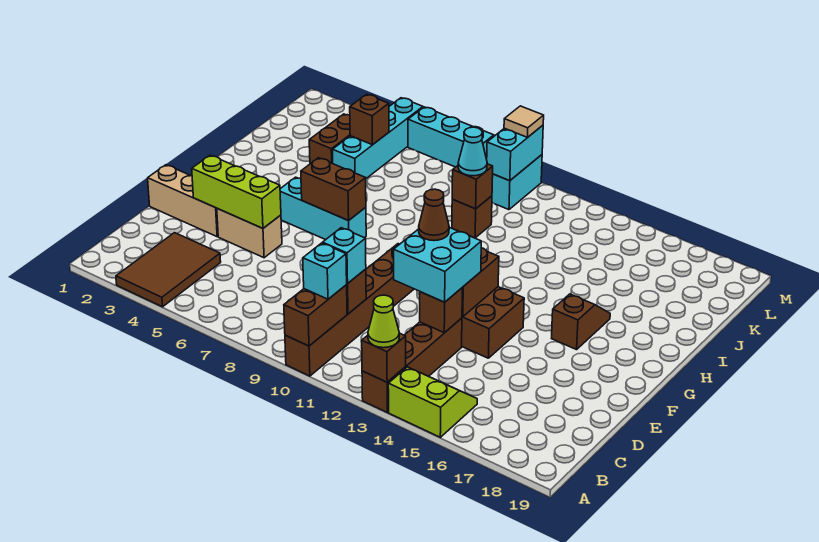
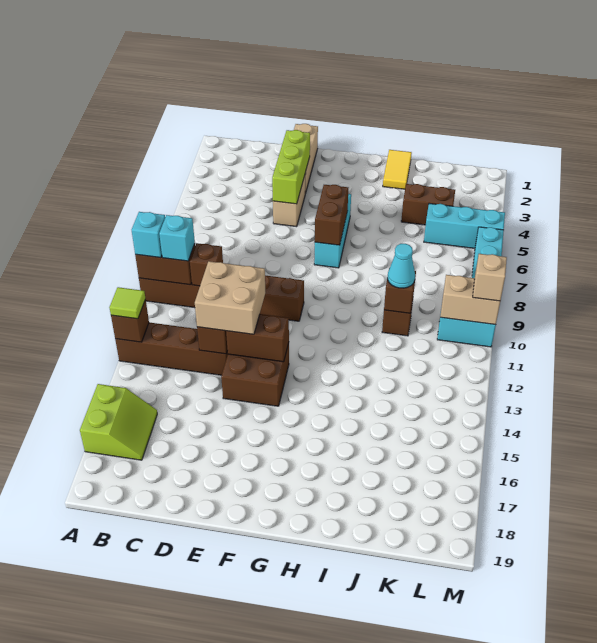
brown tile A3:C4 level 1 -> none
lime cone A13 level 3 -> lime tile A13 level 3
lime slope A14:B15 level 1 top A -> lime slope A16:B17 level 1 top A
cyan brick C10 level 3 -> cyan brick A10 level 3
cyan brick D12:E13 level 3 -> tan brick D12:E13 level 3
brown cone E12 level 4 -> none
brown slope G16:H16 level 1 top G -> none
none -> yellow tile I1:I2 level 1
cyan brick J5:M5 level 1 -> cyan brick K5:M5 level 1
brown brick K5 level 2 -> none
cyan brick L10:M10 level 2 -> tan brick L10:M10 level 2
tan tile M10 level 3 -> tan brick M10 level 3

